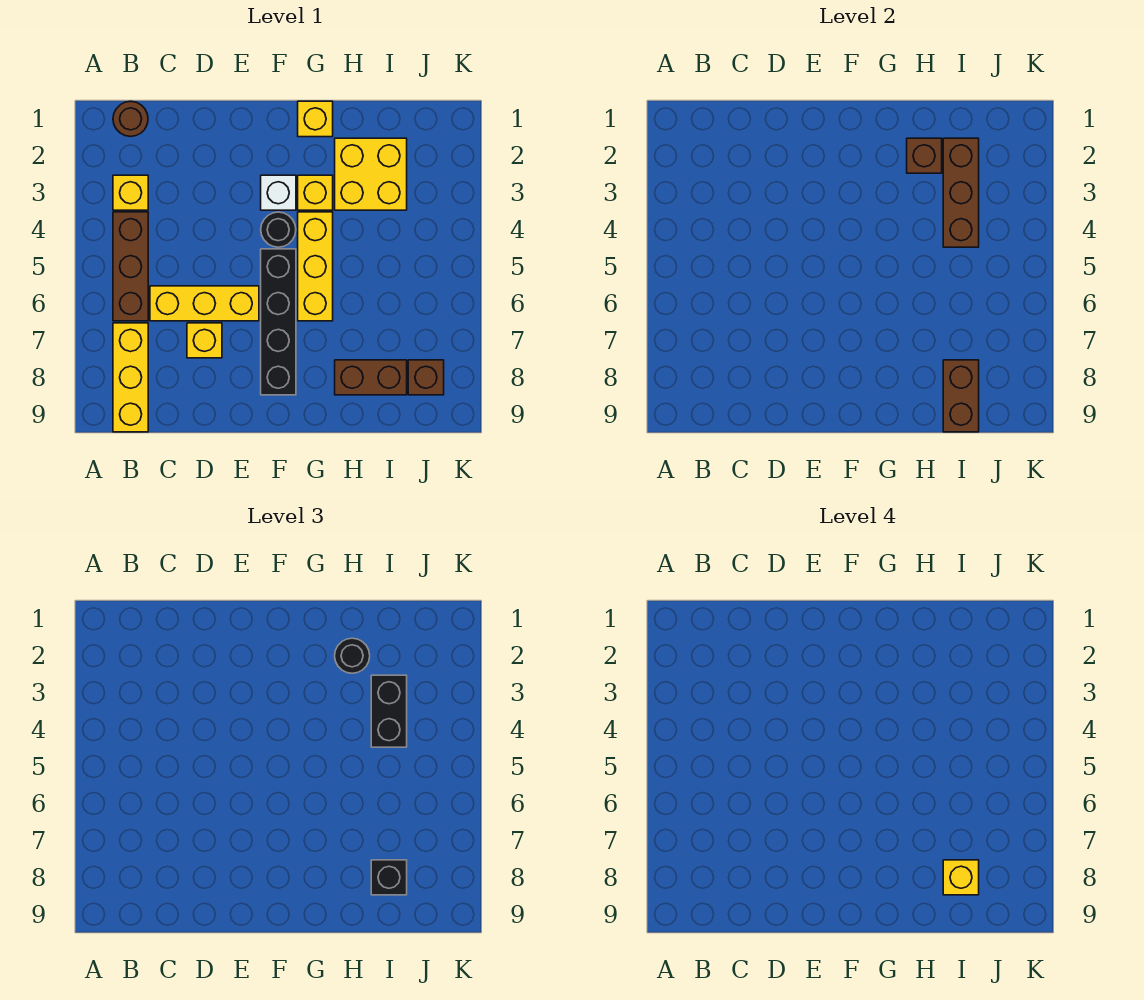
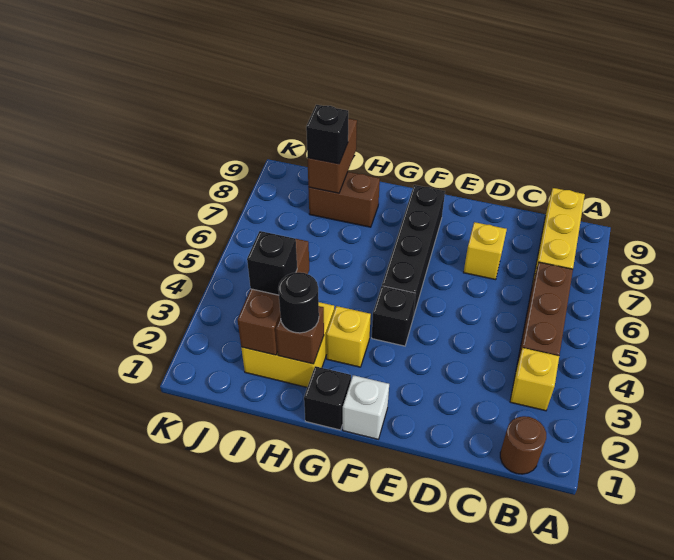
yellow brick C6:E6 level 1 -> none
white brick F3 level 1 -> white brick F1 level 1
black round brick F4 level 1 -> black brick F4 level 1
yellow brick G1 level 1 -> black brick G1 level 1
yellow brick G4:G6 level 1 -> none
black brick I3:I4 level 3 -> black brick I3 level 3
yellow brick I8 level 4 -> none
brown brick J8 level 1 -> none

